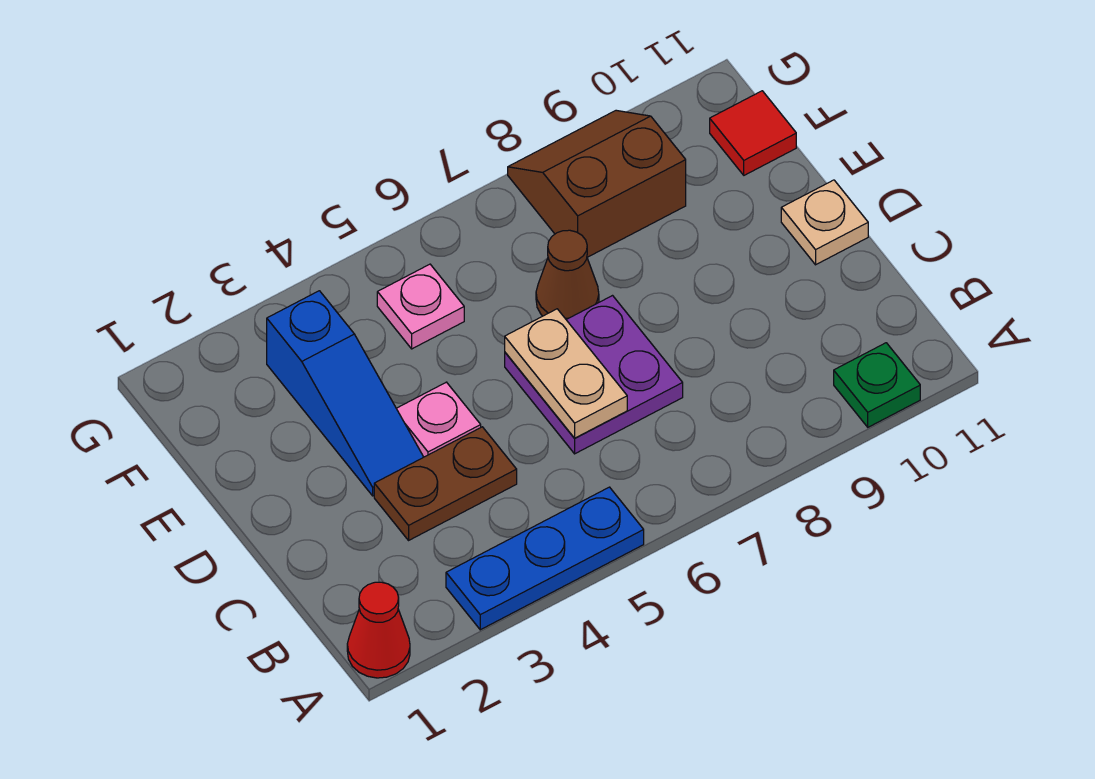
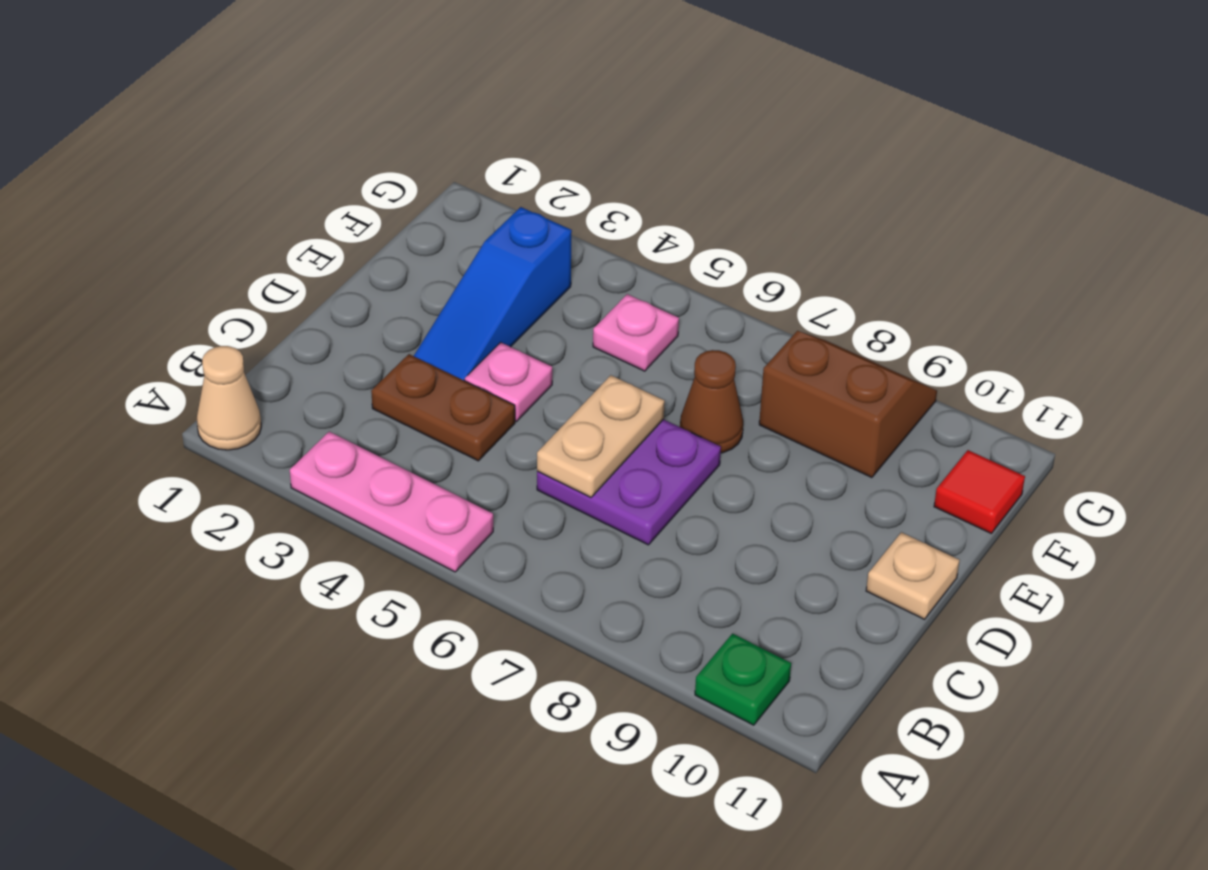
red cone A1 level 1 -> tan cone A1 level 1
blue plate A3:A5 level 1 -> pink plate A3:A5 level 1

